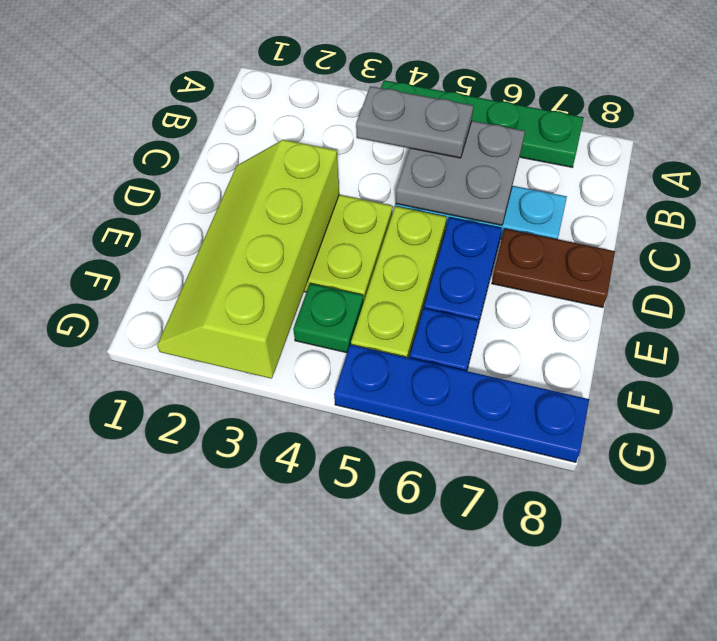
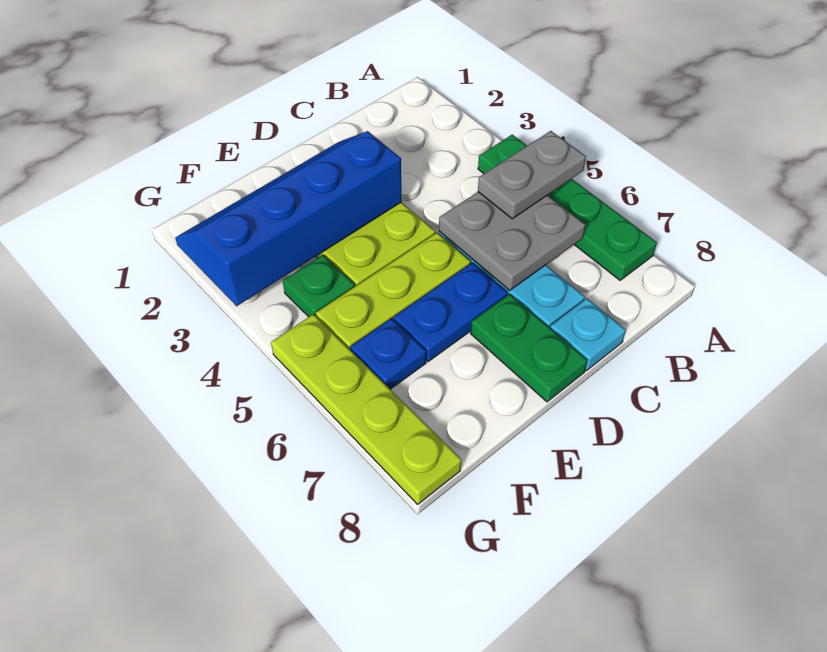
grey plate B4:B5 level 3 -> grey plate A5:B5 level 3
none -> cyan plate C8 level 1
lime slope D2:G3 level 2 top 3 -> blue slope D2:G3 level 2 top 3
brown plate D7:D8 level 1 -> green plate D7:D8 level 1
blue plate G5:G8 level 1 -> lime plate G5:G8 level 1

